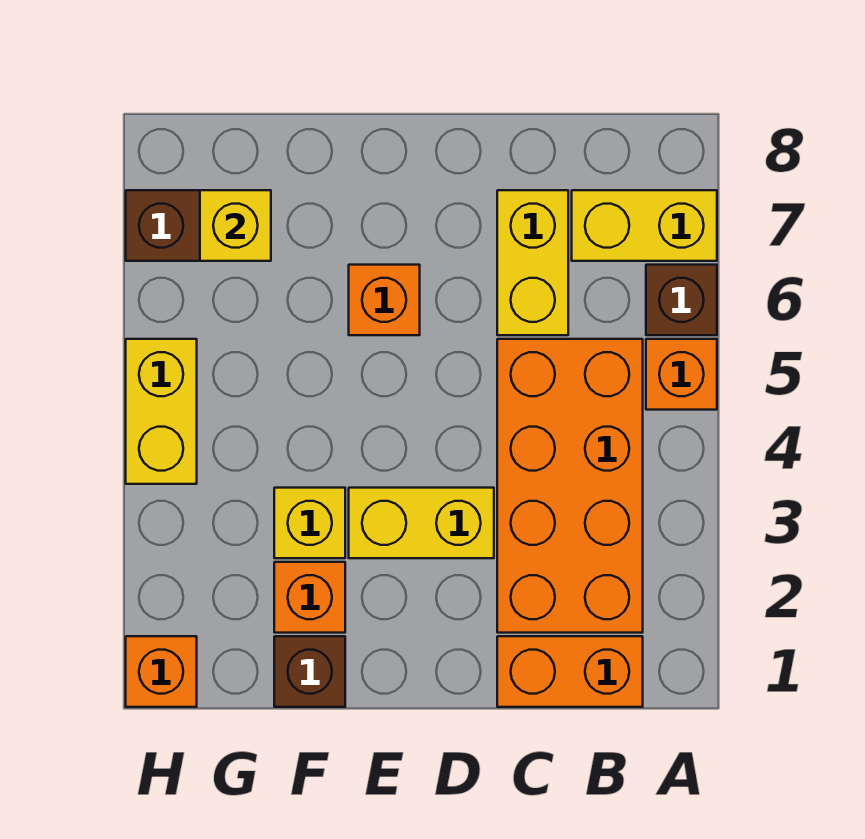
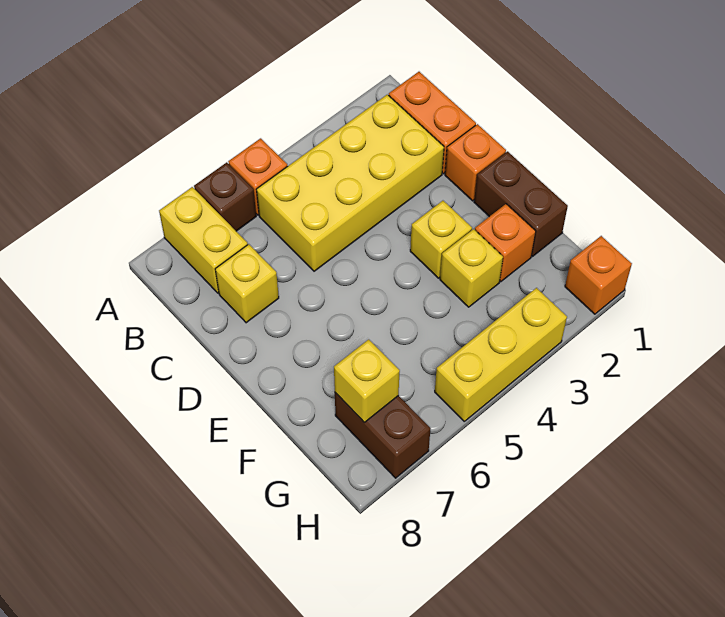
orange brick B2:C5 level 1 -> yellow brick B2:C5 level 1
yellow brick C6:C7 level 1 -> yellow brick C7 level 1
yellow brick D3:E3 level 1 -> yellow brick E3 level 1
orange brick E6 level 1 -> orange brick D1 level 1
brown brick F1 level 1 -> brown brick E1:F1 level 1
yellow brick H4:H5 level 1 -> yellow brick H3:H5 level 1

